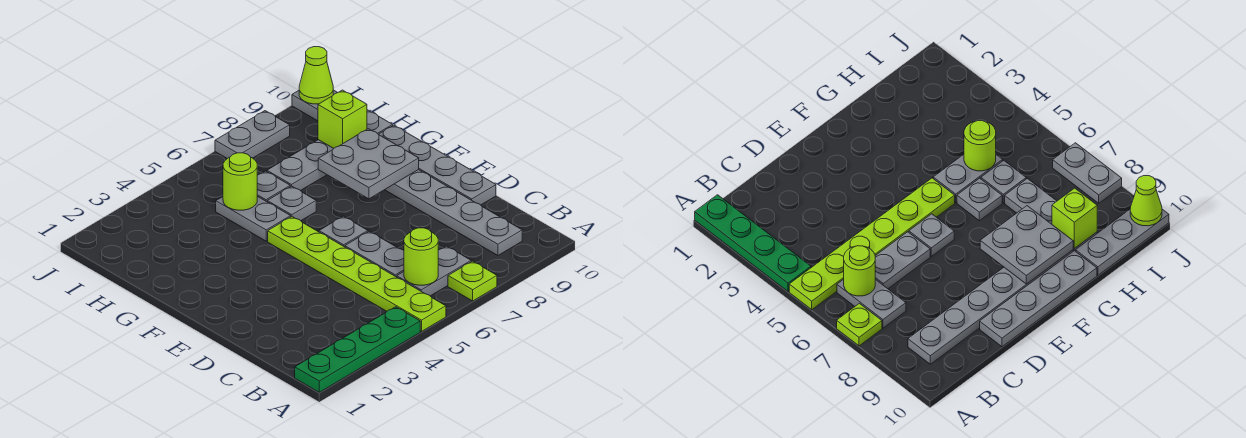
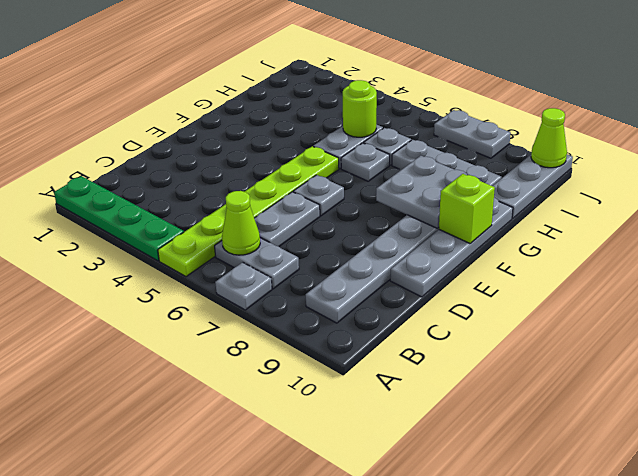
lime plate A7 level 1 -> grey plate A7 level 1
lime round brick B6 level 2 -> lime cone B6 level 2
lime brick H9 level 2 -> lime brick F10 level 2

